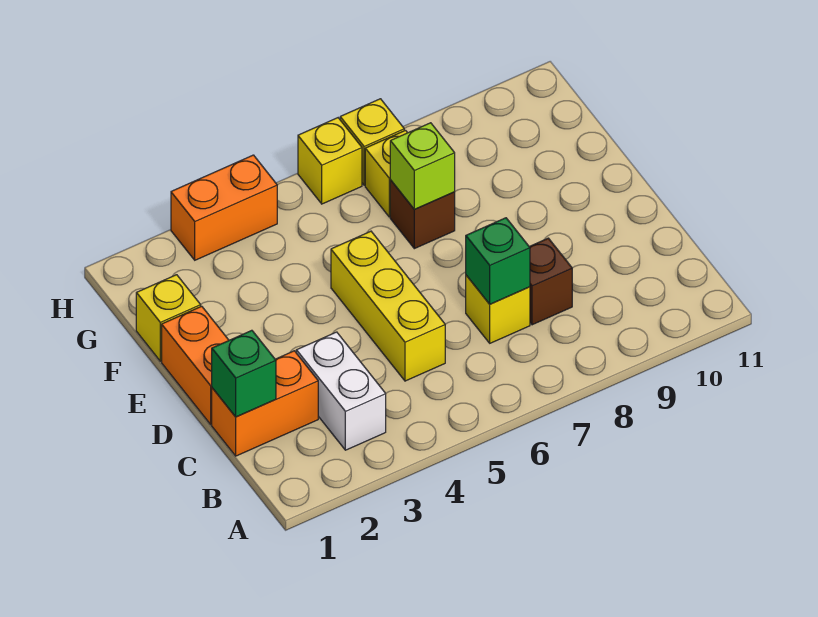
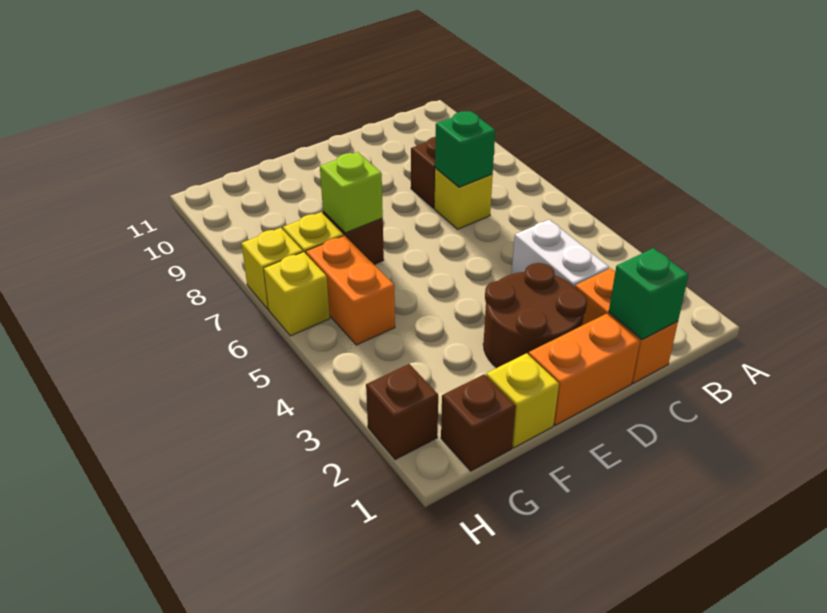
white brick B3:C3 level 1 -> white brick C3:C4 level 1
yellow brick C5:E5 level 1 -> none
none -> brown round brick D2:E3 level 1
none -> brown brick G1 level 1
none -> brown brick H2 level 1
orange brick H3:H4 level 1 -> orange brick G5:G6 level 1

